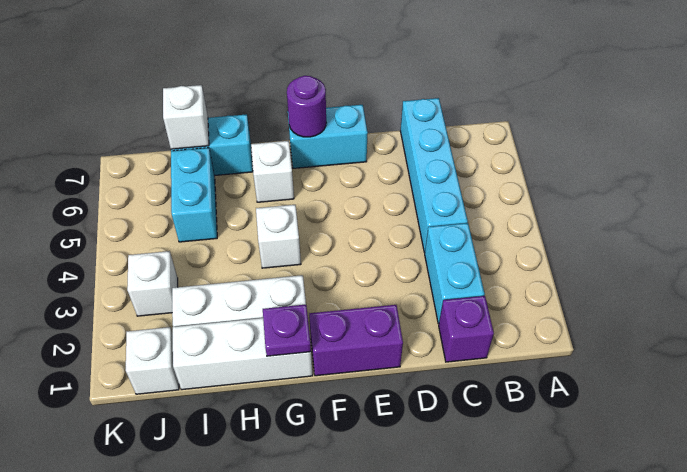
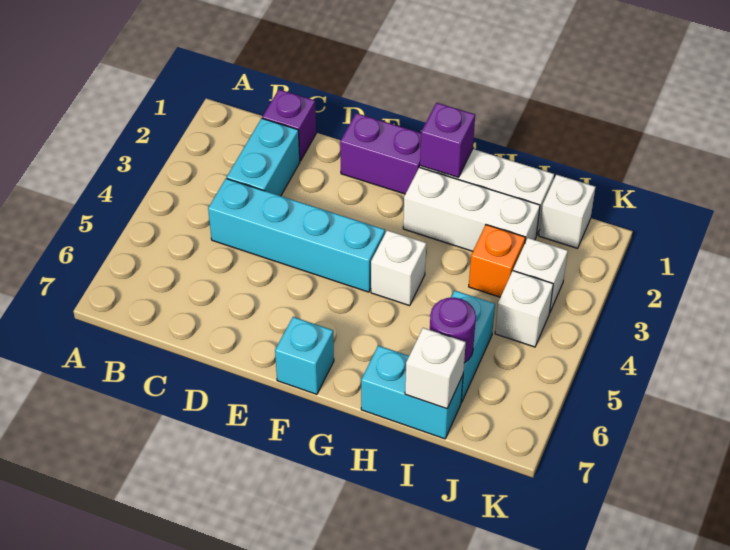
cyan brick C4:C7 level 1 -> cyan brick C4:F4 level 1
cyan brick E7:F7 level 1 -> cyan brick F7 level 1
purple round brick F7 level 2 -> purple round brick I6 level 2
purple plate G1 level 2 -> purple brick G1 level 2
white brick G6 level 1 -> white brick J4 level 1
none -> orange brick I3 level 1

